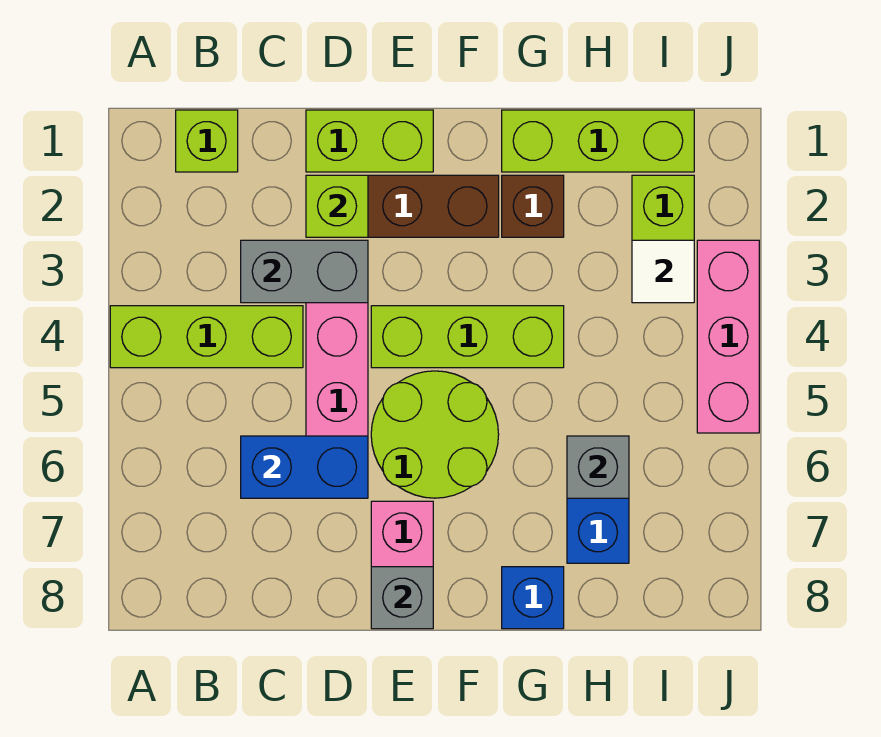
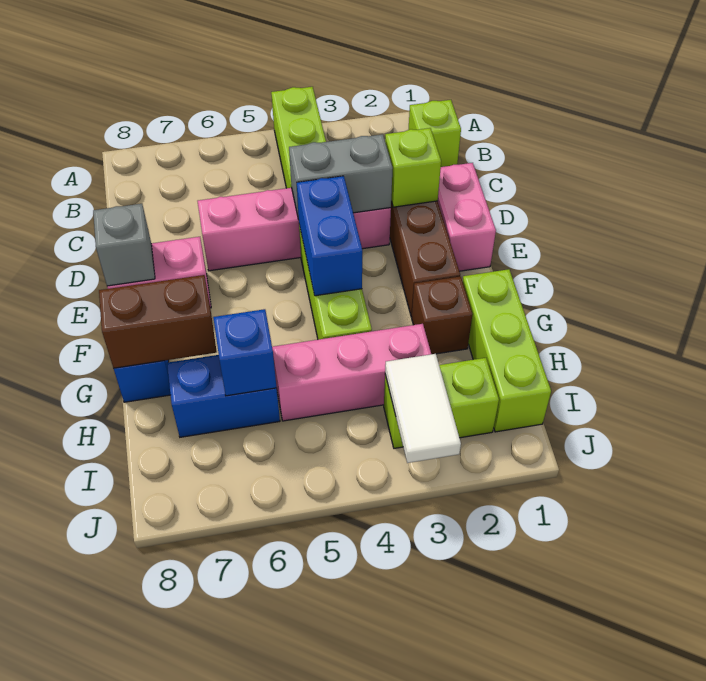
grey brick C3:D3 level 2 -> grey brick D3:D4 level 2
blue brick C6:D6 level 2 -> blue brick E4:F4 level 2
lime brick D1:E1 level 1 -> pink brick D1:E1 level 1
lime round brick E5:F6 level 1 -> none
none -> brown brick G7:G8 level 2
grey brick H6 level 2 -> blue brick H6 level 2
white tile I3 level 2 -> white tile I3:J3 level 2
pink brick J3:J5 level 1 -> pink brick H3:H5 level 1

